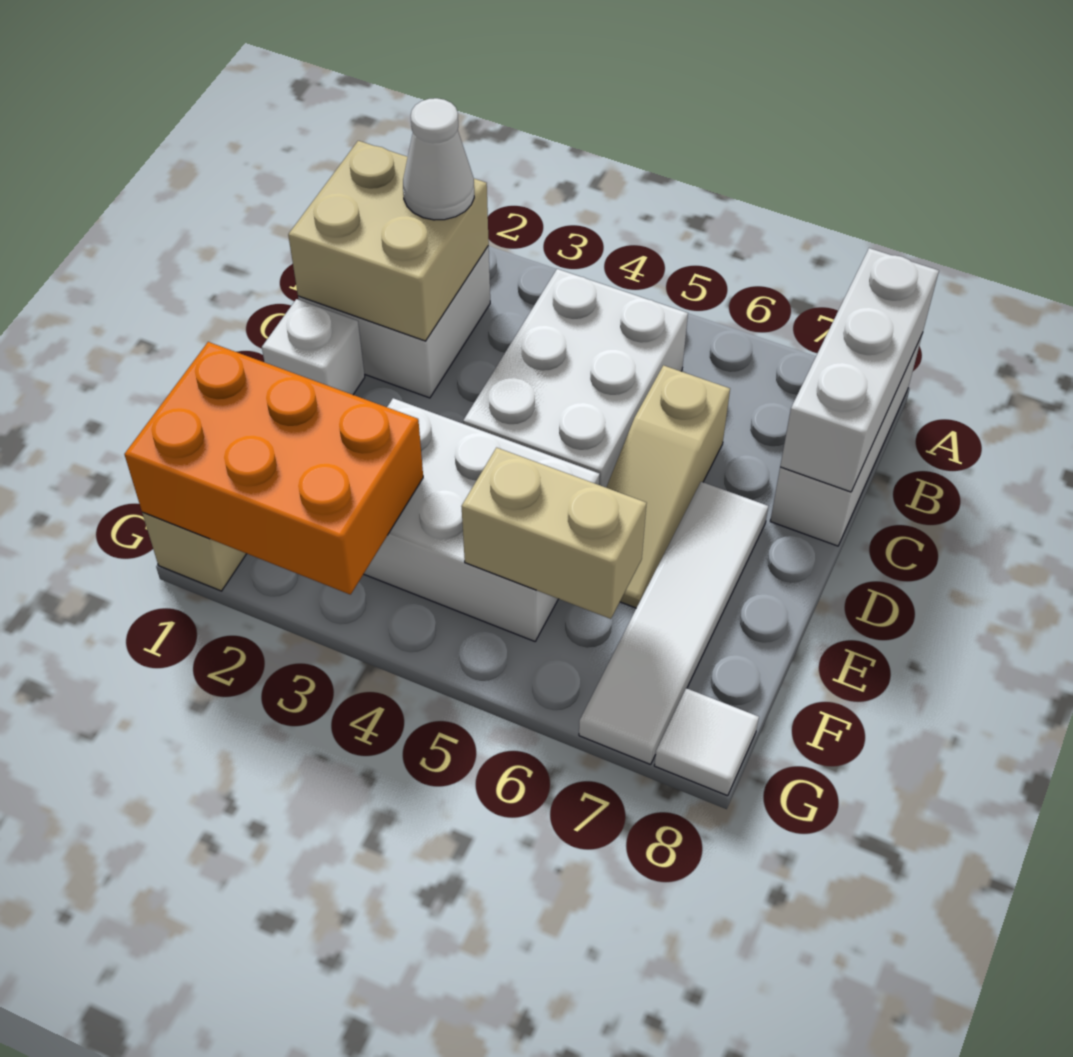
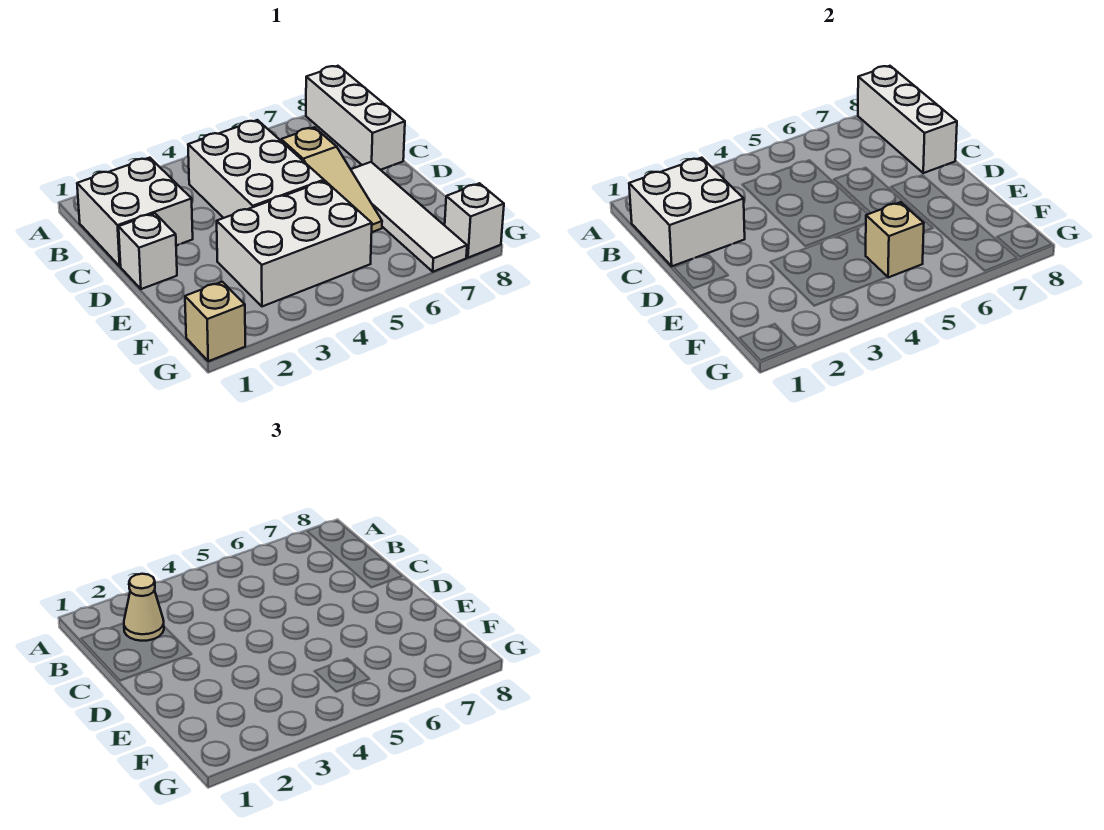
tan brick B1:C2 level 2 -> white brick B1:C2 level 2
white cone B2 level 3 -> tan cone B2 level 3
orange brick F1:G3 level 2 -> none
tan brick F5:F6 level 2 -> tan brick F5 level 2
white tile G8 level 1 -> white brick G8 level 1

